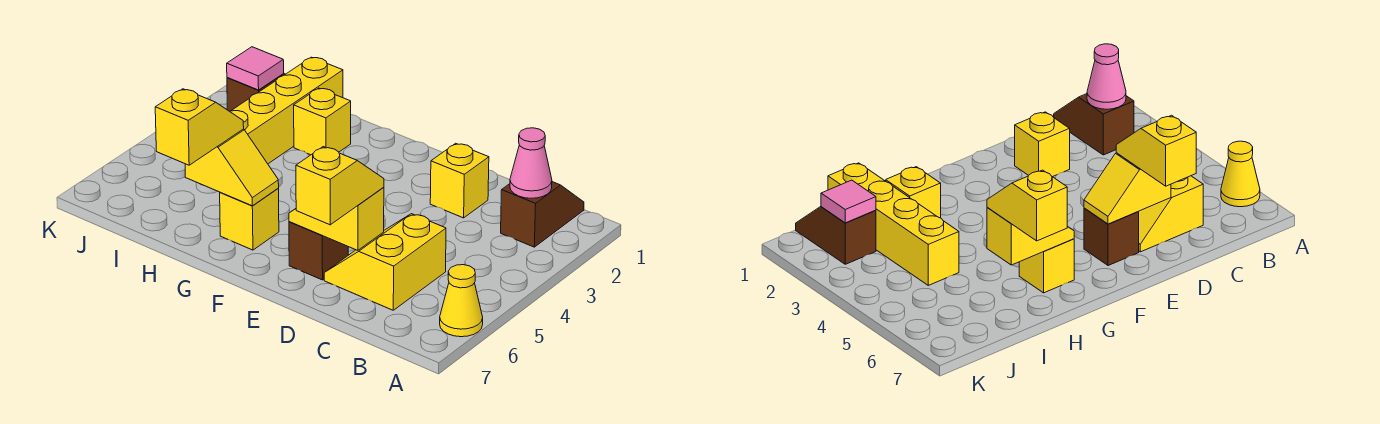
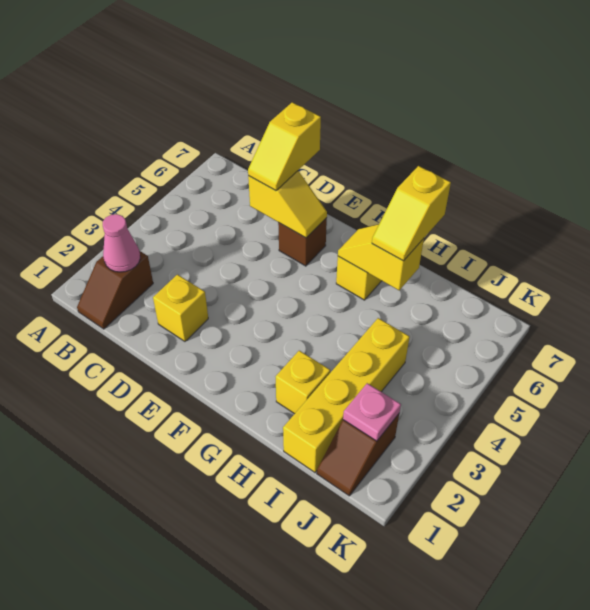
yellow cone A6 level 1 -> none
yellow slope C5:D6 level 1 top C -> none
pink tile J2 level 2 -> pink plate J2 level 2

